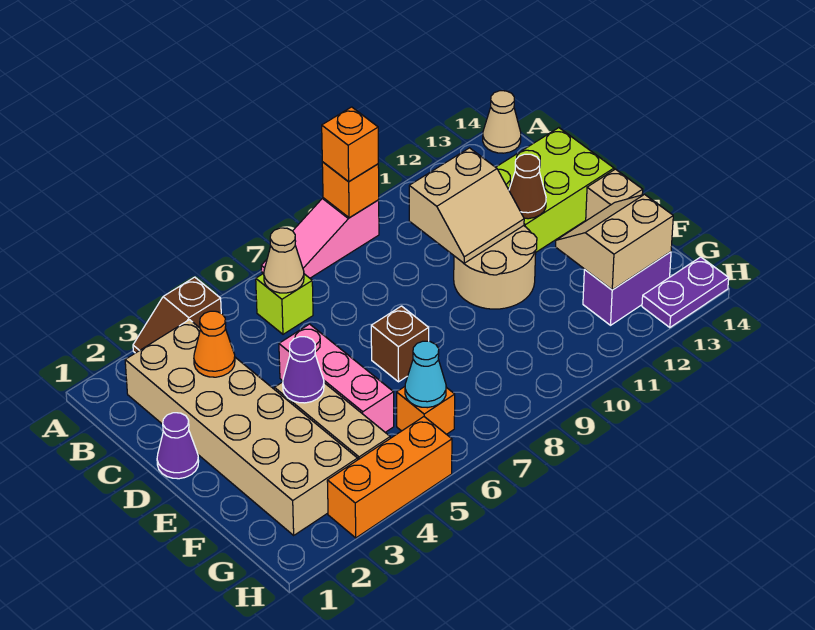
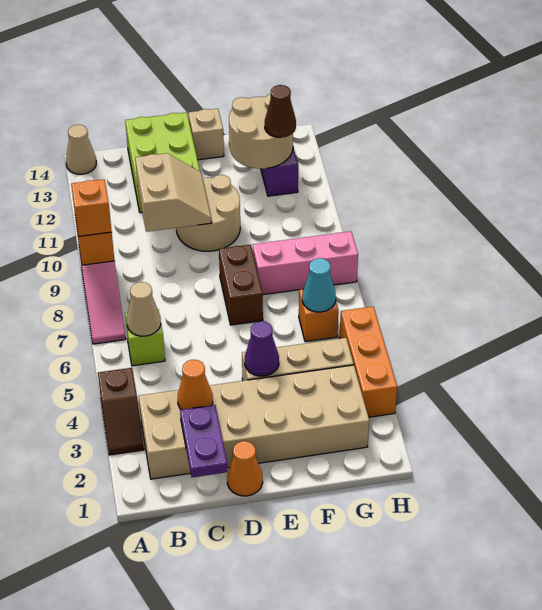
purple cone D1 level 1 -> orange cone D1 level 1
pink brick D5:F5 level 1 -> pink brick F8:H8 level 1
brown cone D12 level 2 -> brown cone G12 level 3
brown brick E7 level 1 -> brown brick E7:E8 level 1
tan slope F12:G13 level 2 top G -> tan round brick F12:G13 level 2
purple plate H13:H14 level 1 -> purple plate C1:C2 level 2

